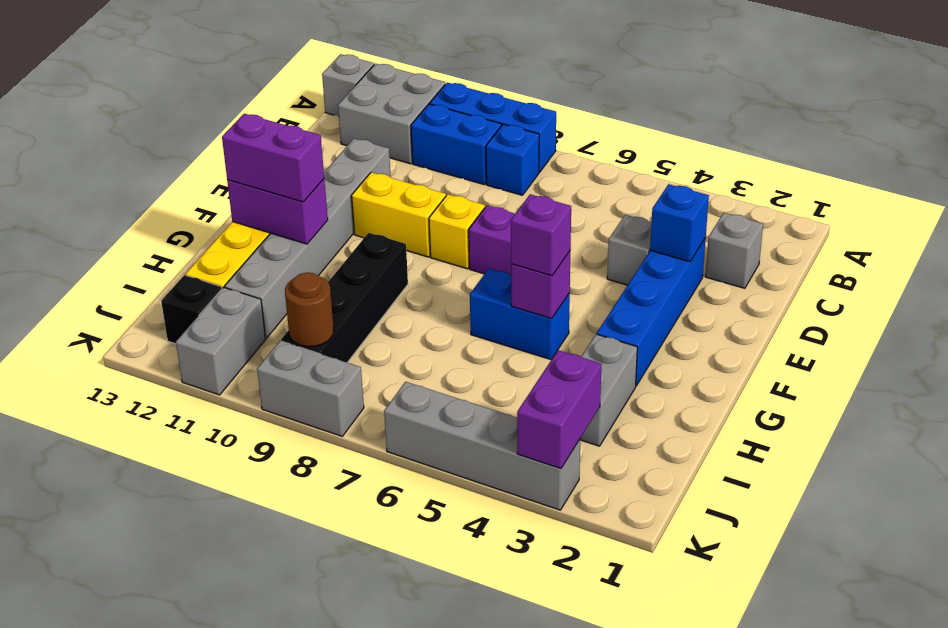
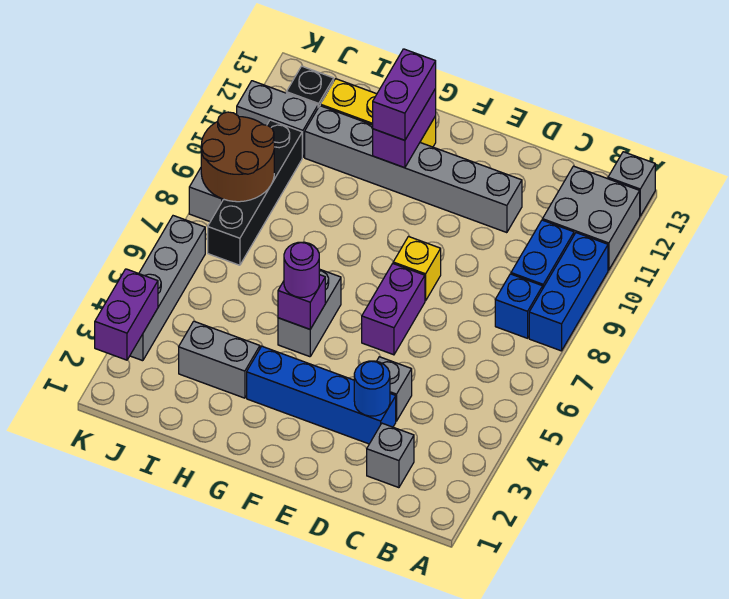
blue brick D3 level 2 -> blue round brick D3 level 2
yellow brick E9:E10 level 1 -> none
blue brick G5:G6 level 1 -> grey brick G5:G6 level 1
purple brick G5 level 3 -> purple round brick G5 level 3
black brick G9:J9 level 1 -> black brick J7:J10 level 1
purple brick J3:K3 level 2 -> purple brick K2:K3 level 2
brown round brick J9 level 2 -> brown round brick J8:K9 level 2

